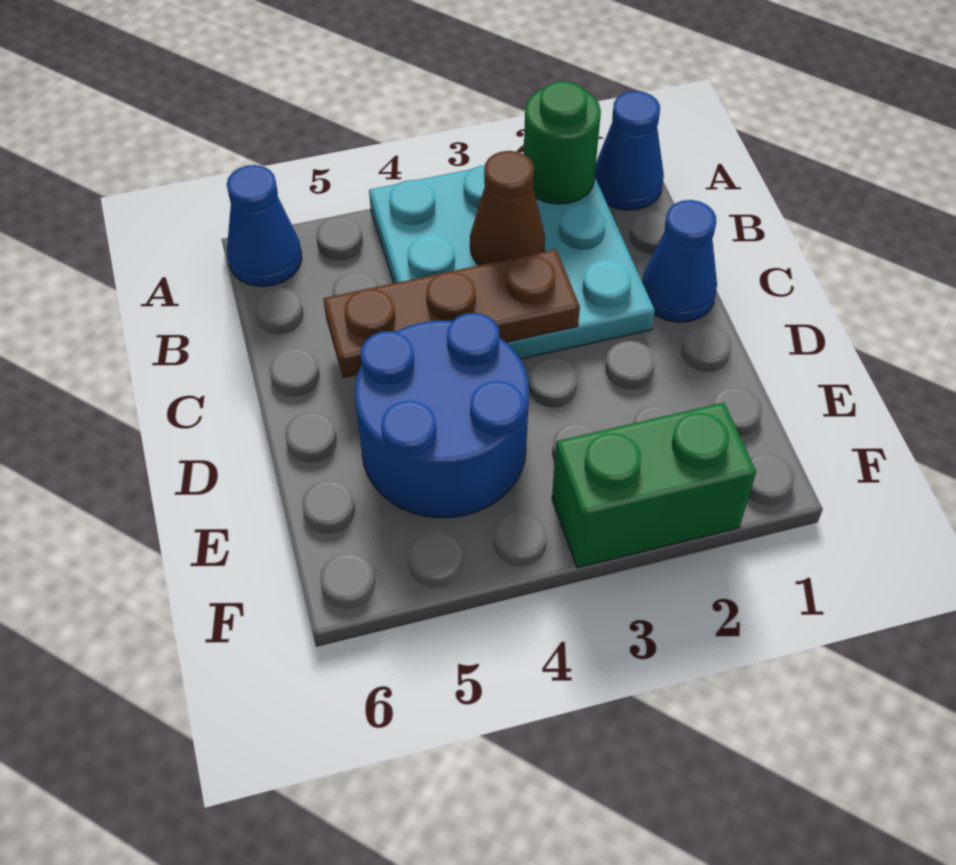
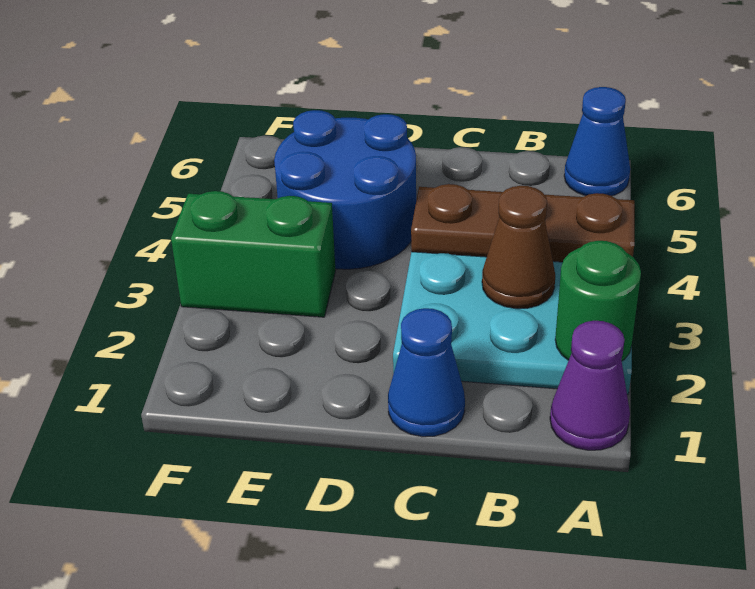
blue cone A1 level 1 -> purple cone A1 level 1
brown plate C3:C5 level 2 -> brown plate A4:C4 level 2
green brick F2:F3 level 1 -> green brick E3:F3 level 1

